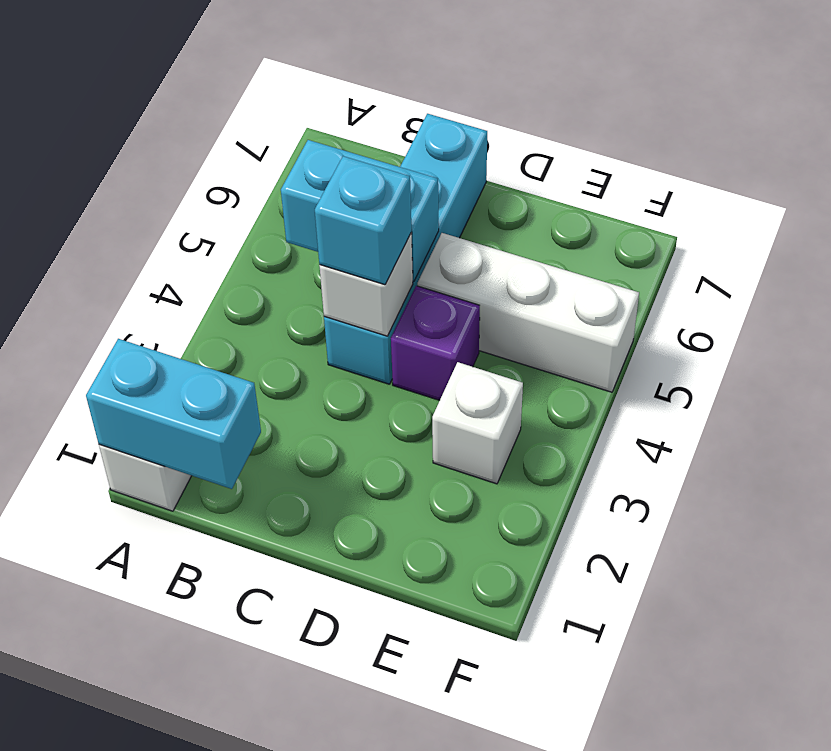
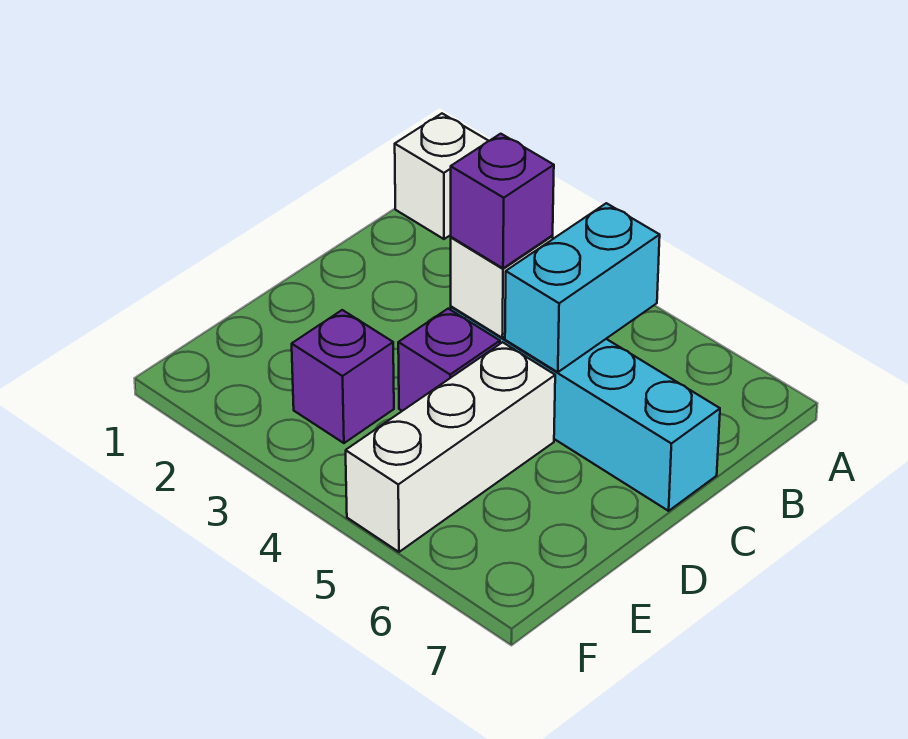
cyan brick A1:B1 level 2 -> none
cyan brick C4 level 3 -> purple brick C4 level 3
white brick E3 level 1 -> purple brick E3 level 1

